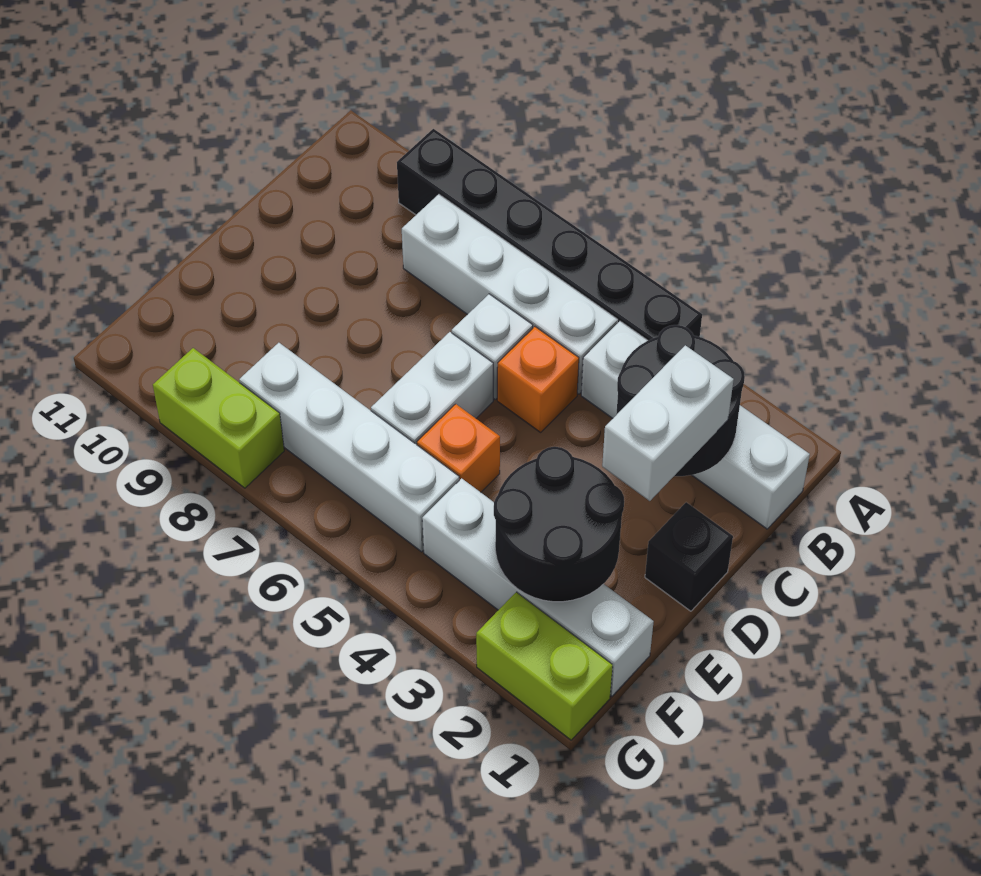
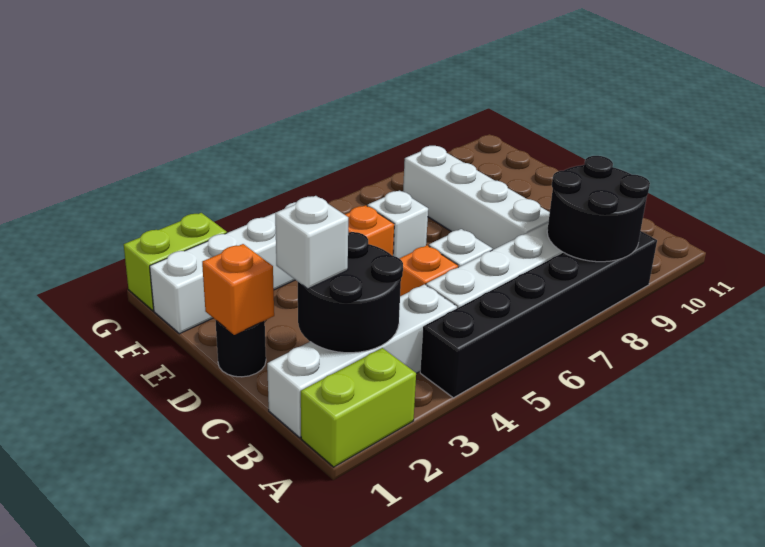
white brick C2:D2 level 3 -> white brick C2 level 3
black brick D1 level 1 -> black round brick D1 level 1
none -> orange brick D1 level 2
white brick D6:E6 level 1 -> white brick E6 level 1
black round brick E2:F3 level 2 -> black round brick A8:B9 level 2
white brick F5:F8 level 1 -> white brick C8:F8 level 1
lime brick G8:G9 level 1 -> lime brick A1:A2 level 1

